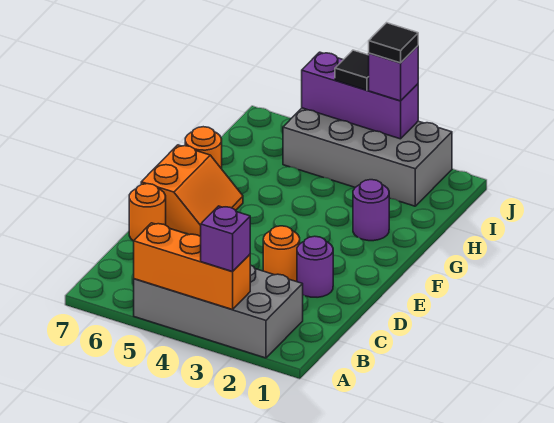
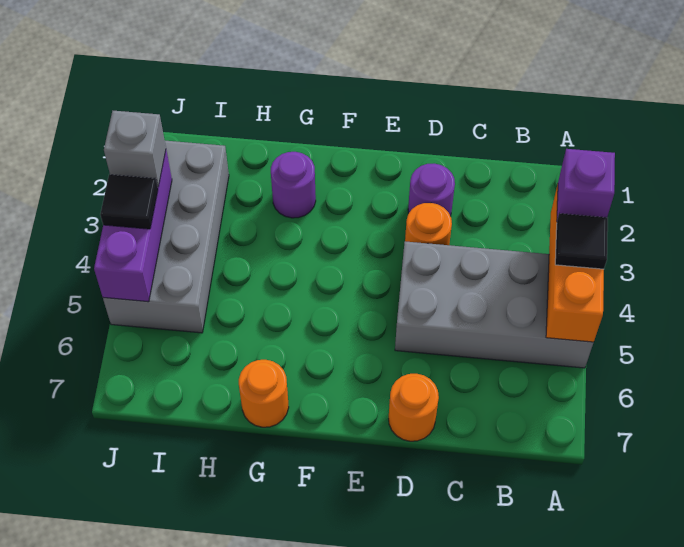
grey brick A2:B5 level 1 -> grey brick A4:D5 level 1
orange slope E6:F7 level 1 top 7 -> none
purple brick J3 level 3 -> grey brick J3 level 3
black tile J3 level 4 -> black tile A4 level 3

